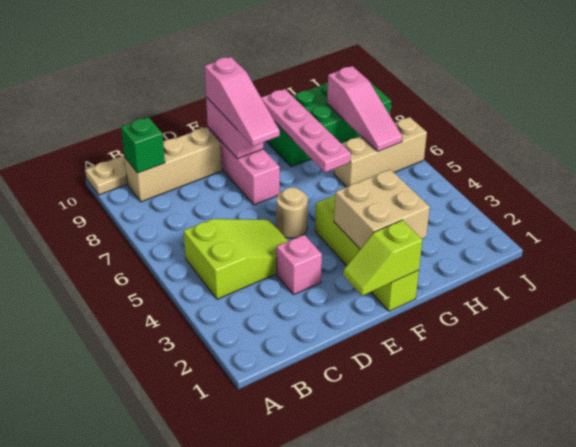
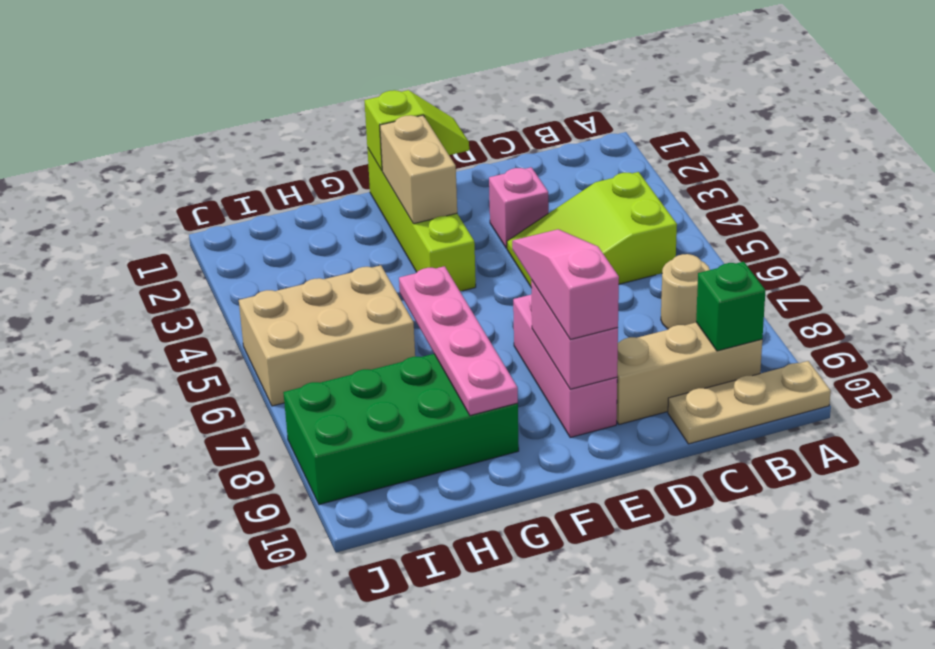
tan round brick E5 level 1 -> tan round brick B7 level 1
tan brick F2:G3 level 2 -> tan brick F2:F3 level 2
tan brick H6:J6 level 1 -> tan brick H5:J6 level 1
pink slope I6:I8 level 2 top 8 -> none

